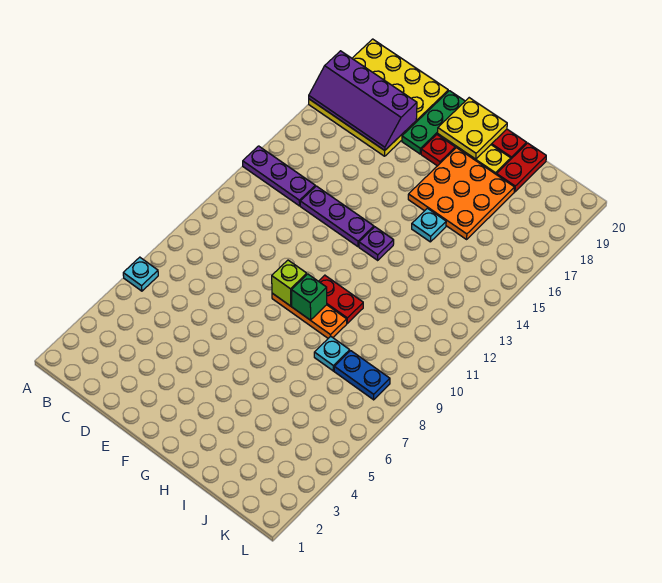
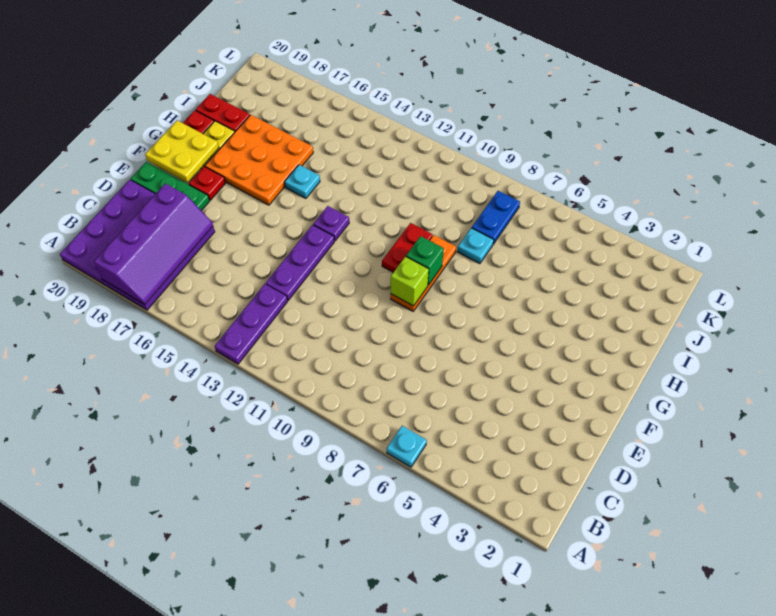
yellow plate A17:D20 level 1 -> purple plate A17:D20 level 1

